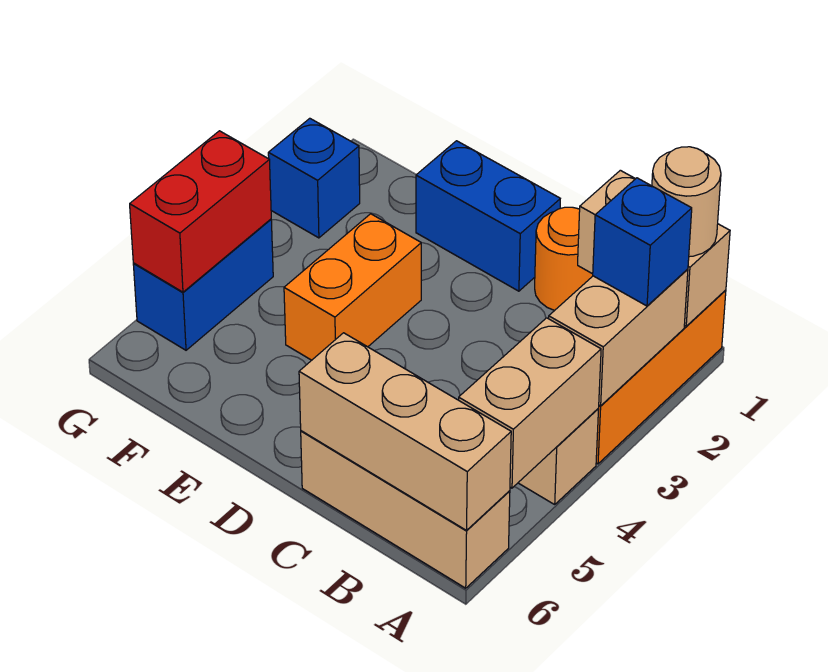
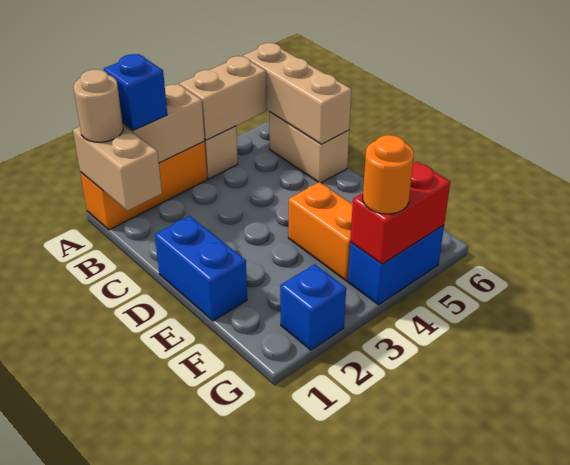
tan brick A6:C6 level 1 -> tan brick B6:C6 level 1
orange round brick C1 level 1 -> orange round brick G4 level 3
orange brick E3:E4 level 1 -> orange brick E4:F4 level 1

